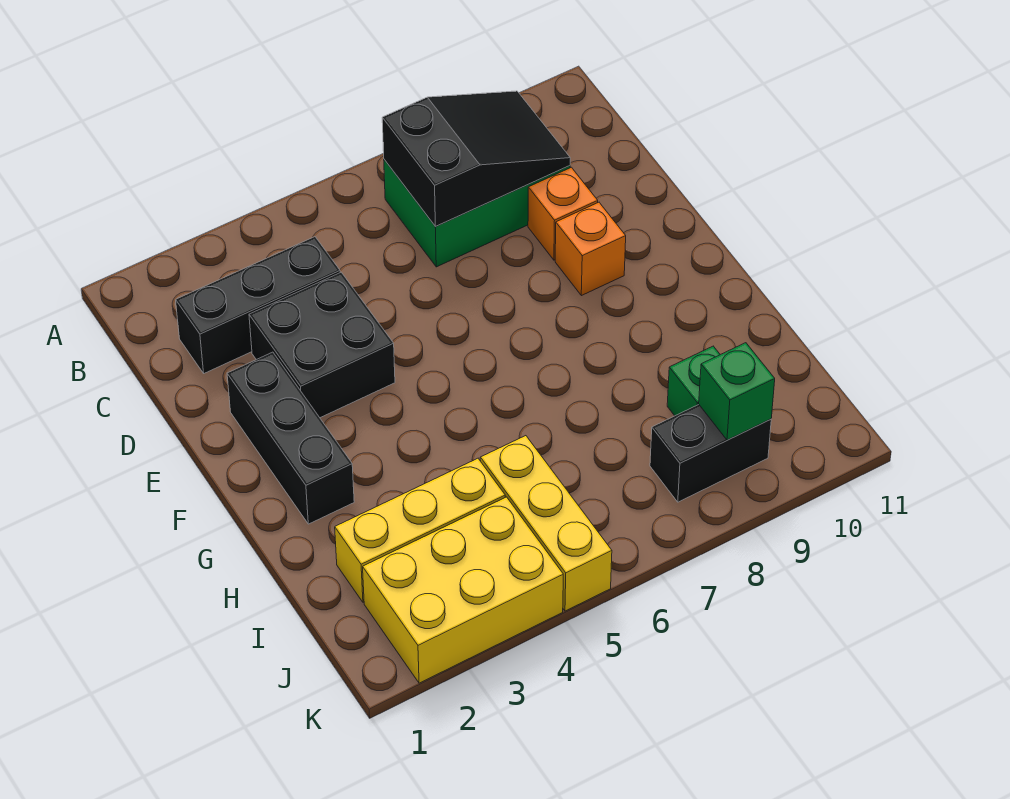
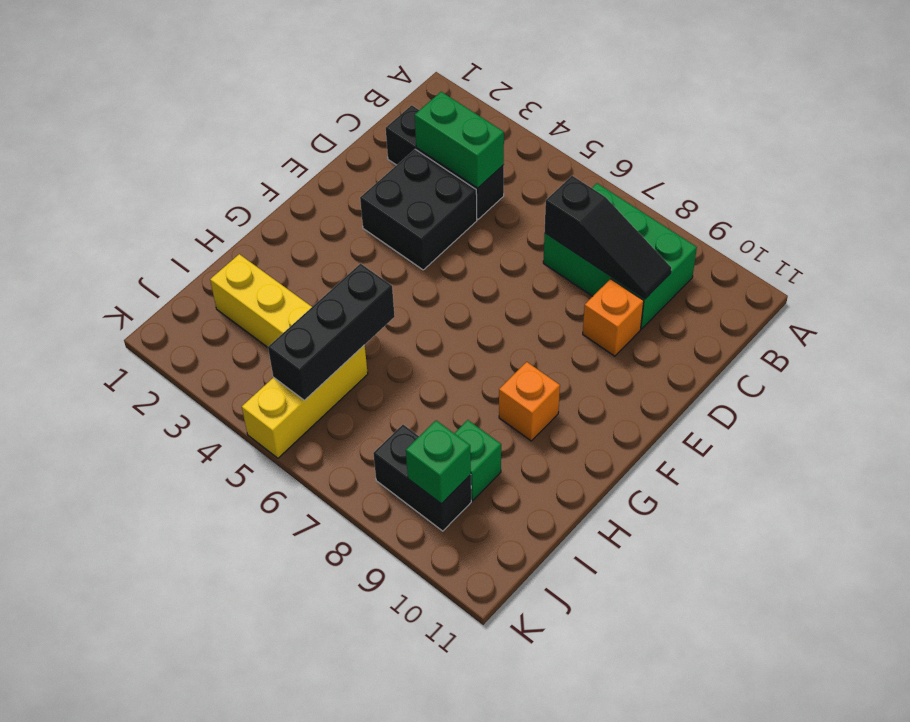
black slope B7:C9 level 2 top 7 -> black slope C7:C9 level 2 top 7
none -> green brick C3:C4 level 2
black brick E2:G2 level 1 -> black brick H5:J5 level 2
orange brick E9 level 1 -> orange brick G9 level 1
yellow brick J2:K4 level 1 -> none

